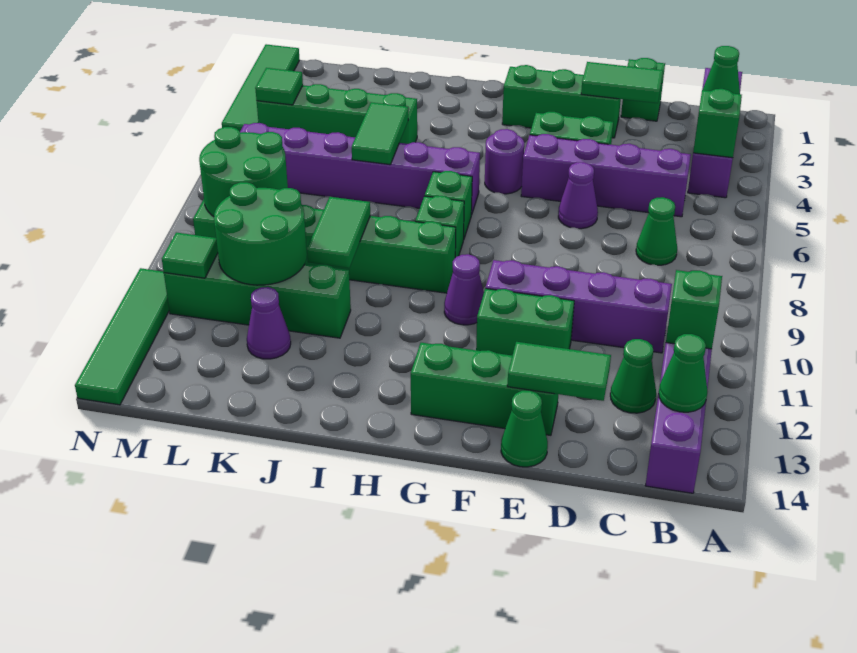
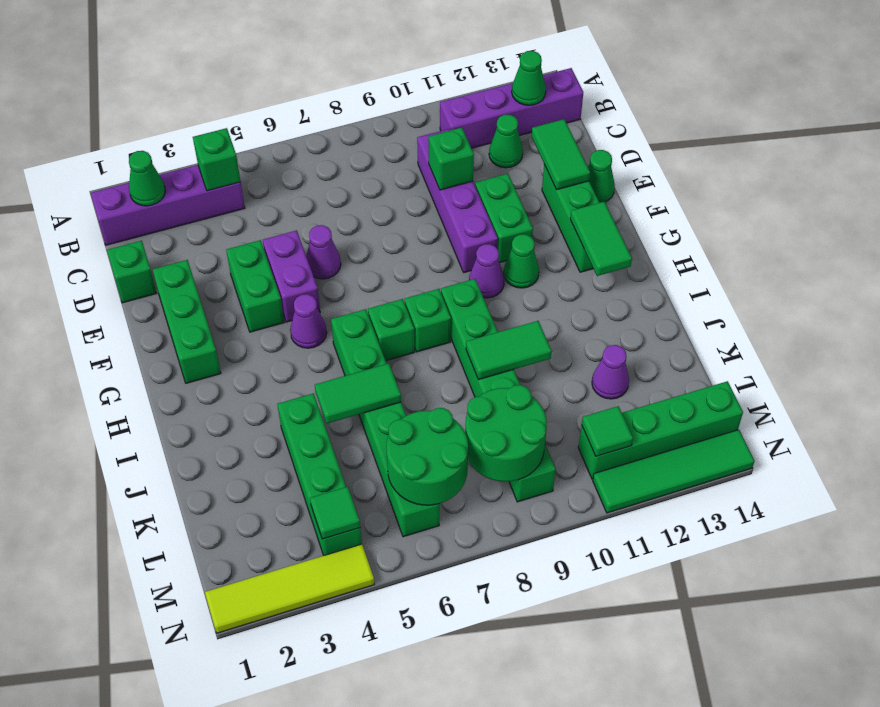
green brick B11 level 2 -> green brick D10 level 2
purple brick C5:F5 level 1 -> purple brick E5:F5 level 1
green cone C7 level 1 -> green cone G11 level 1
green tile D2:E2 level 2 -> green tile G13:H13 level 2
purple round brick G5 level 1 -> purple cone G5 level 1
purple brick H6:M6 level 1 -> green brick H6:M6 level 1
green brick J11:M11 level 1 -> green brick M11:M14 level 1
green round brick K10:L11 level 2 -> green round brick L6:M7 level 2
green tile N1:N4 level 1 -> lime tile N1:N4 level 1

